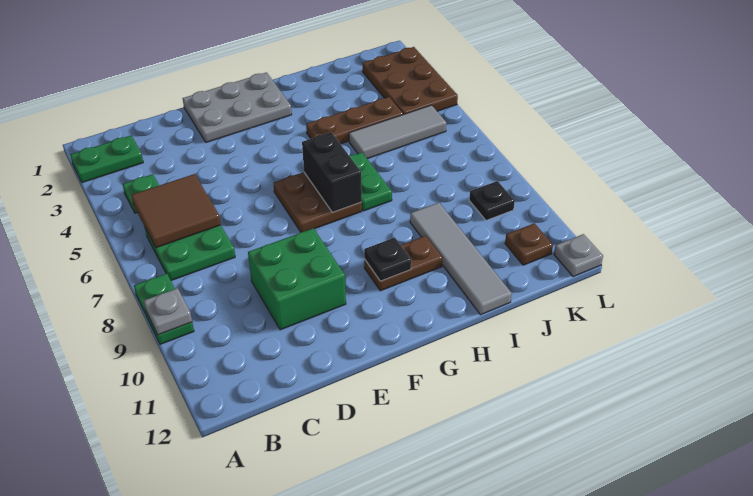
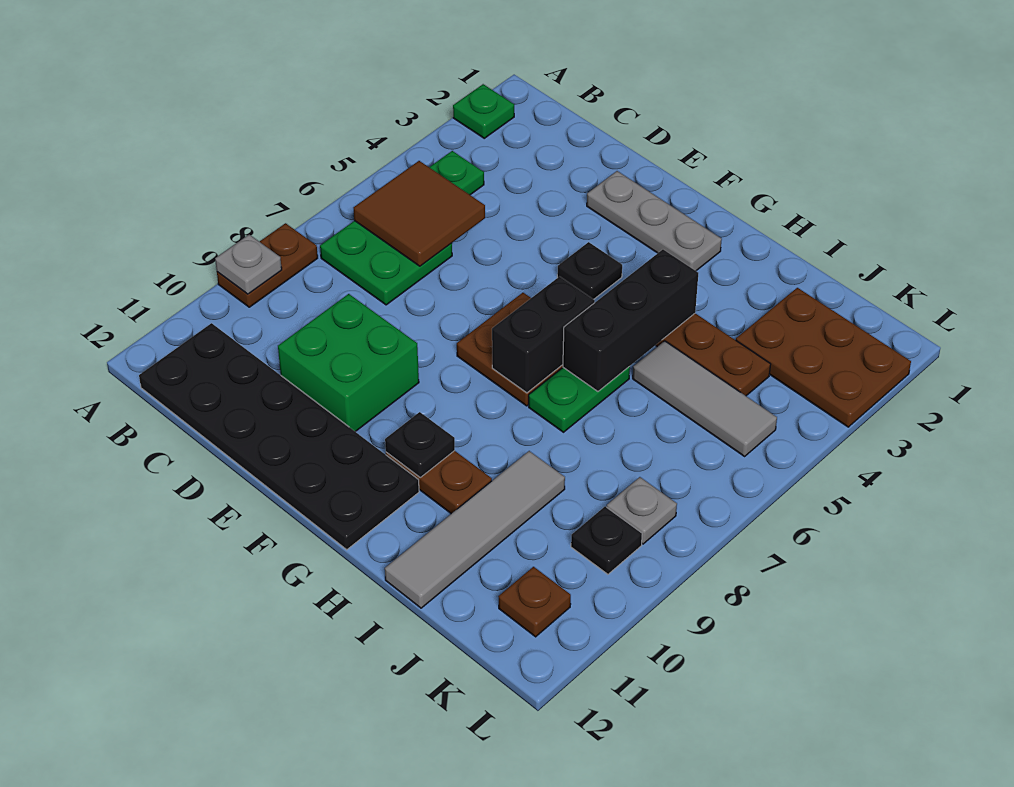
green plate A2:B2 level 1 -> green plate A2 level 1
green plate A8:A9 level 1 -> brown plate A8:A9 level 1
none -> black plate B11:G12 level 1
grey plate E1:G2 level 1 -> grey plate E2:G2 level 1
none -> black plate F4 level 1
none -> black brick H4:H6 level 2
brown plate K2:L4 level 1 -> brown plate J2:L3 level 1
grey plate L12 level 1 -> grey plate K8 level 1

